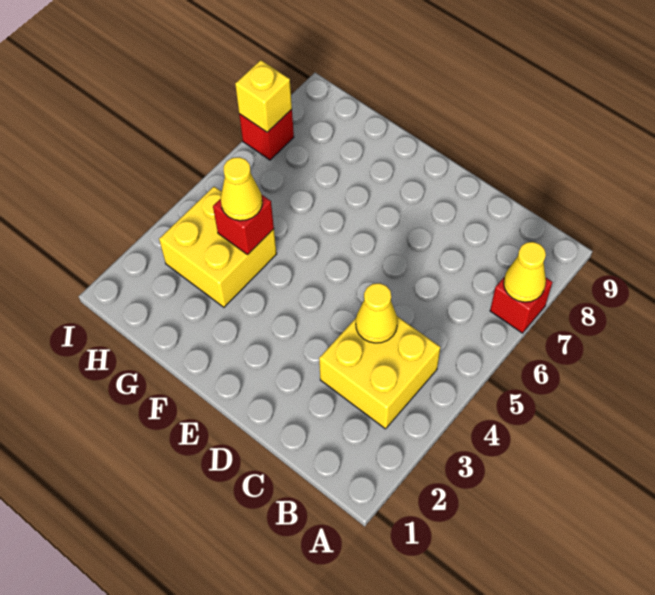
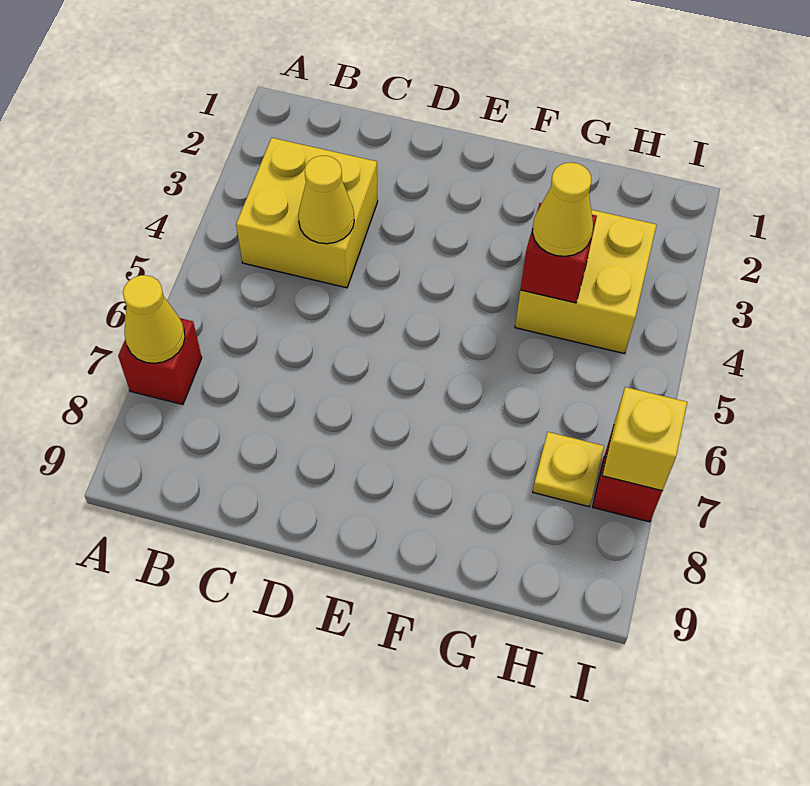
none -> yellow plate H7 level 1

